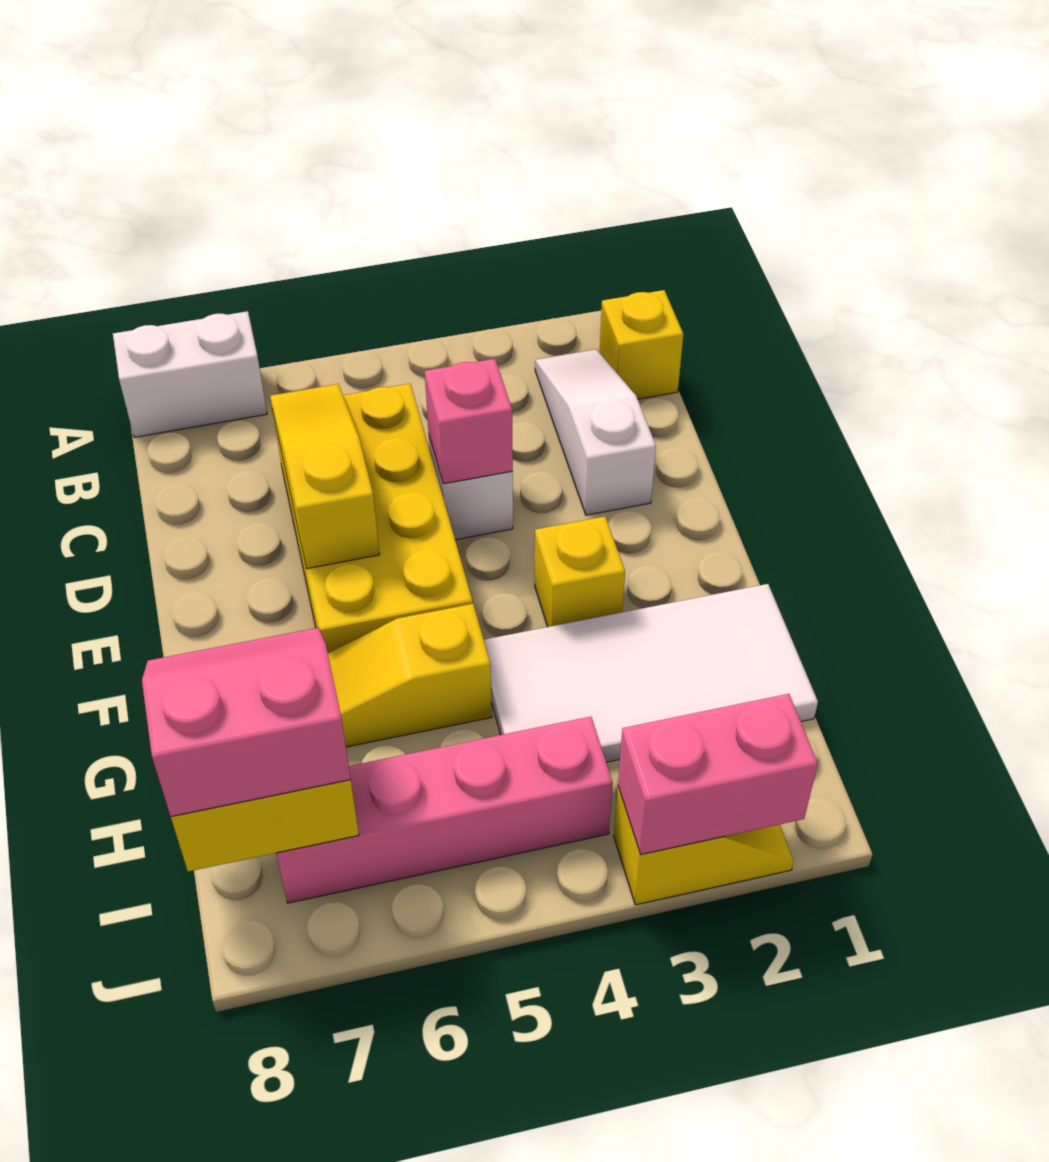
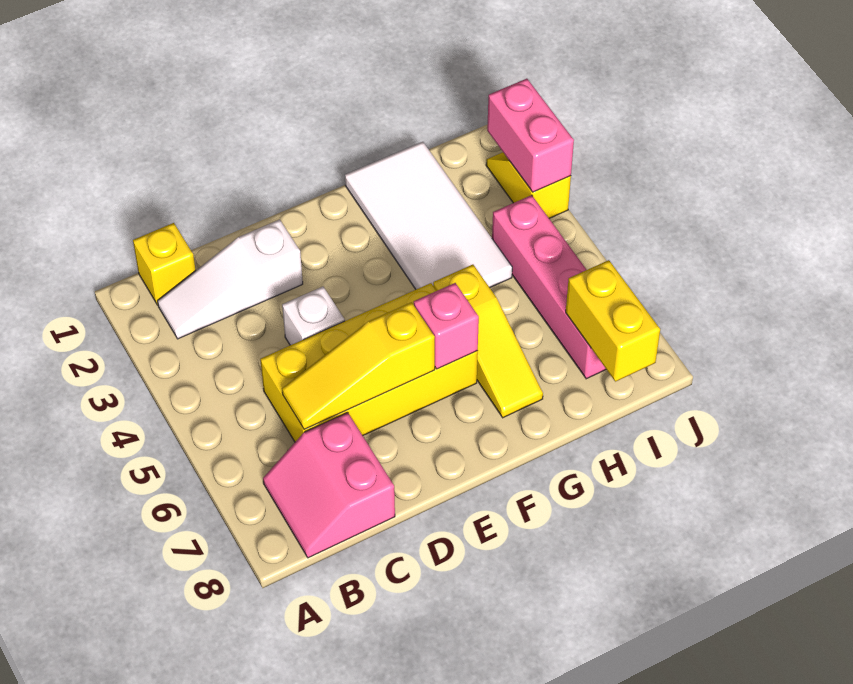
white brick A7:A8 level 1 -> none
pink brick D4 level 2 -> pink brick F6 level 2
yellow brick F3 level 1 -> none
pink slope H7:I8 level 3 top I -> pink slope B7:C8 level 1 top C

